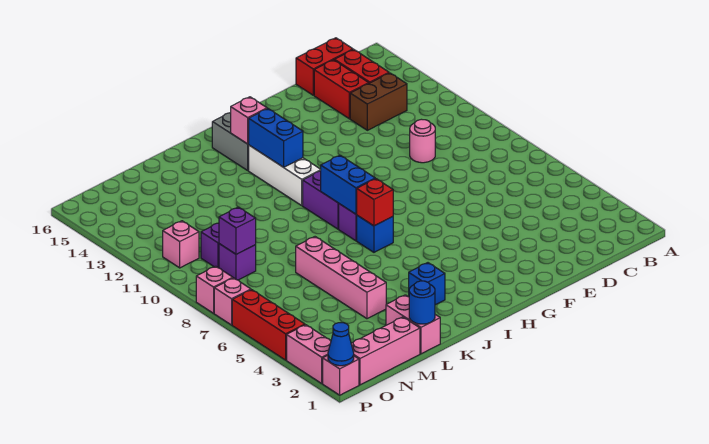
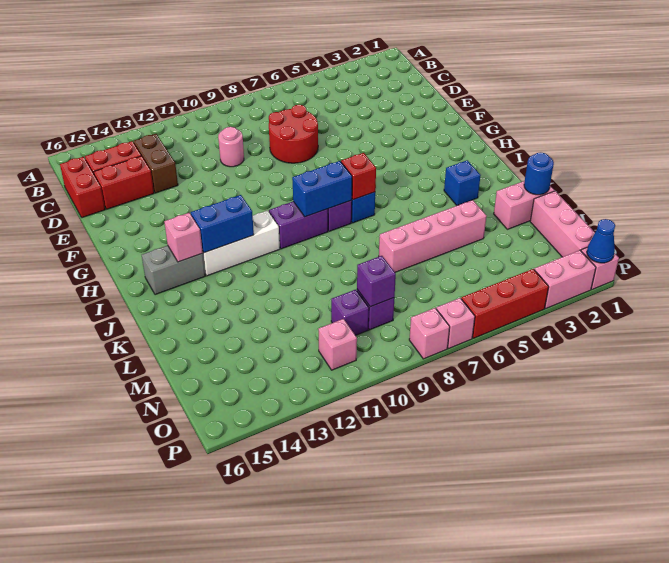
none -> red round brick D7:E8 level 1

